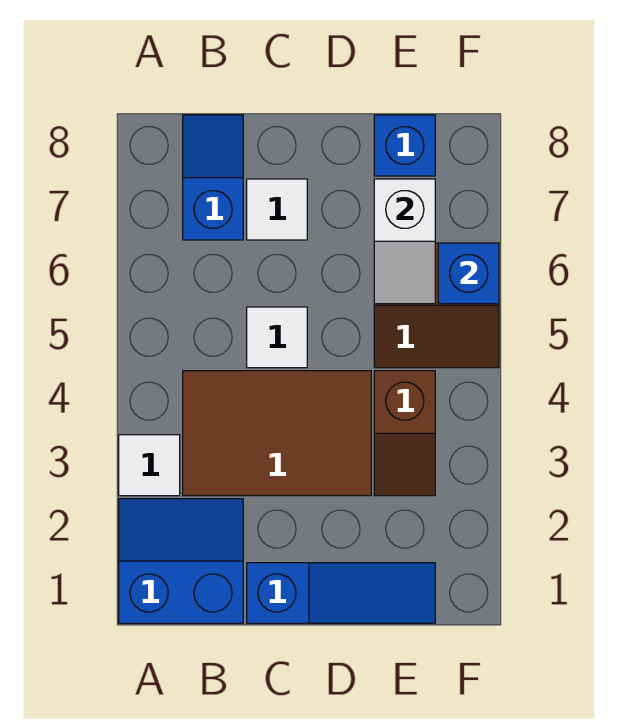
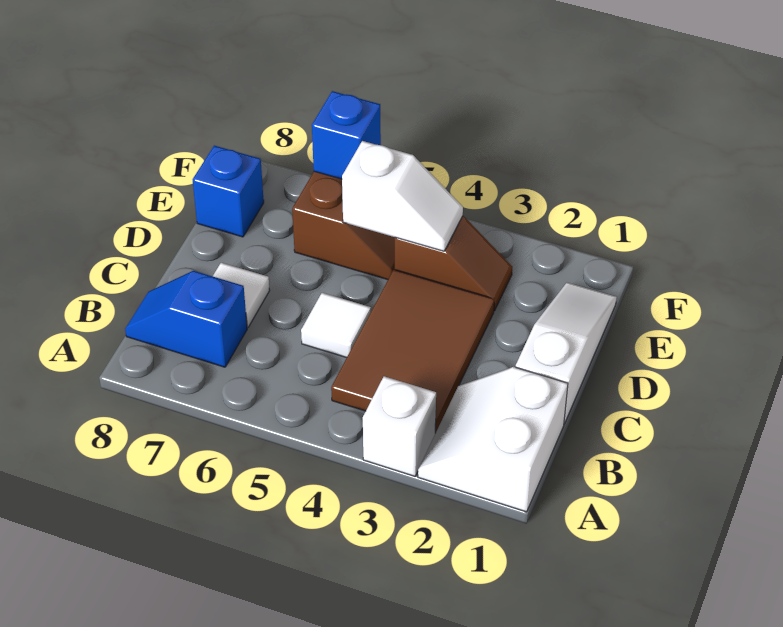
blue slope A1:B2 level 1 top 1 -> white slope A1:B2 level 1 top 1
white tile A3 level 1 -> white brick A3 level 1
blue slope C1:E1 level 1 top C -> white slope C1:E1 level 1 top C
white slope E6:E7 level 2 top 7 -> white slope E4:E5 level 2 top 5

